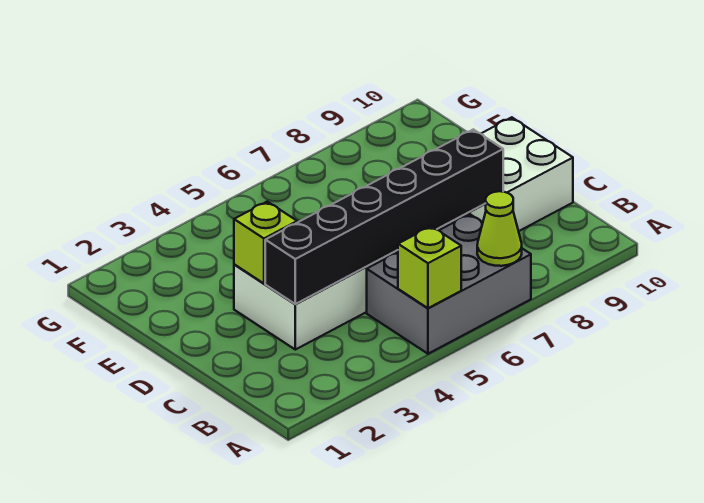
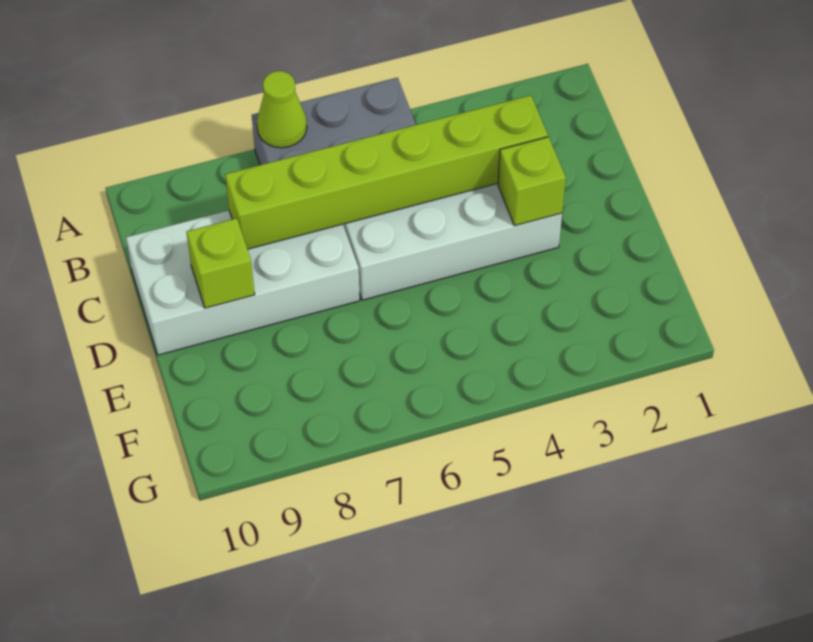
lime brick A5 level 2 -> lime brick D9 level 2
black brick C3:C8 level 2 -> lime brick C3:C8 level 2

